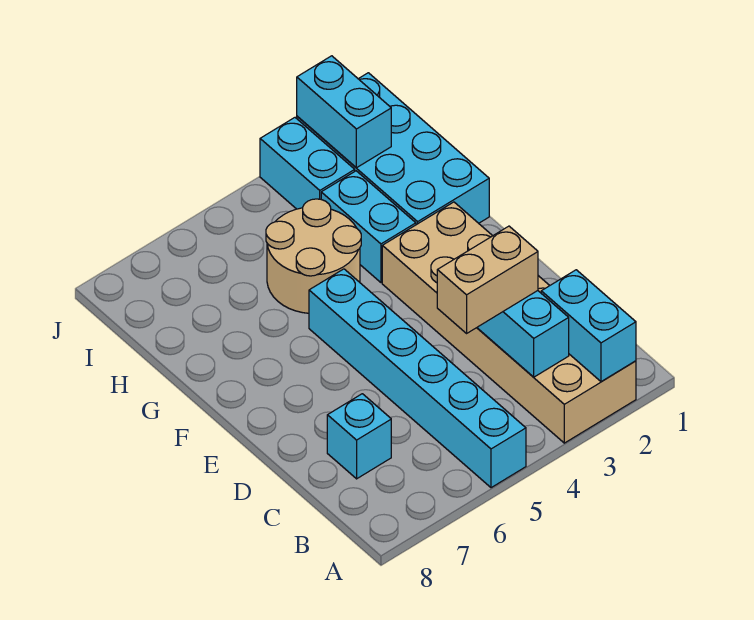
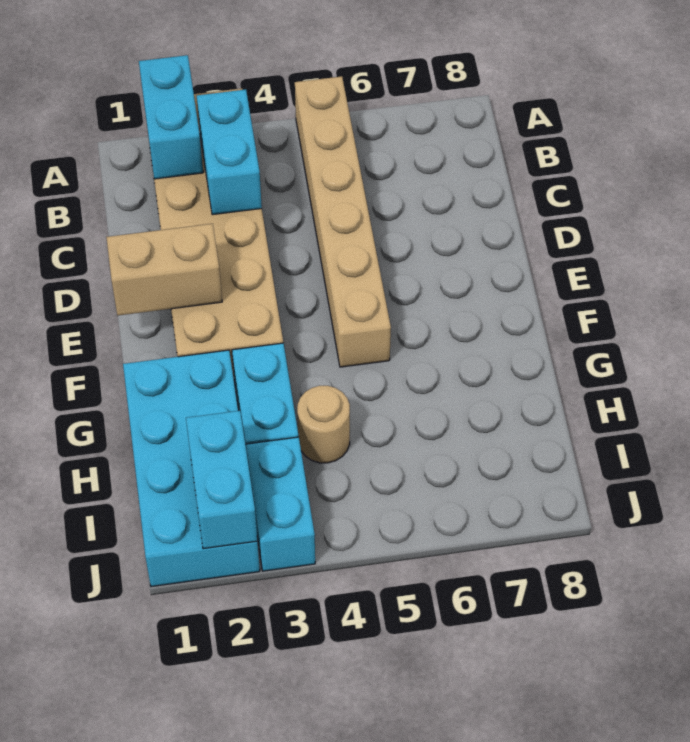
cyan brick A5:F5 level 1 -> tan brick A5:F5 level 1
tan brick C3:C4 level 3 -> tan brick E1:E2 level 2
cyan brick C7 level 1 -> none
tan round brick G4:H5 level 1 -> tan round brick H4 level 1

